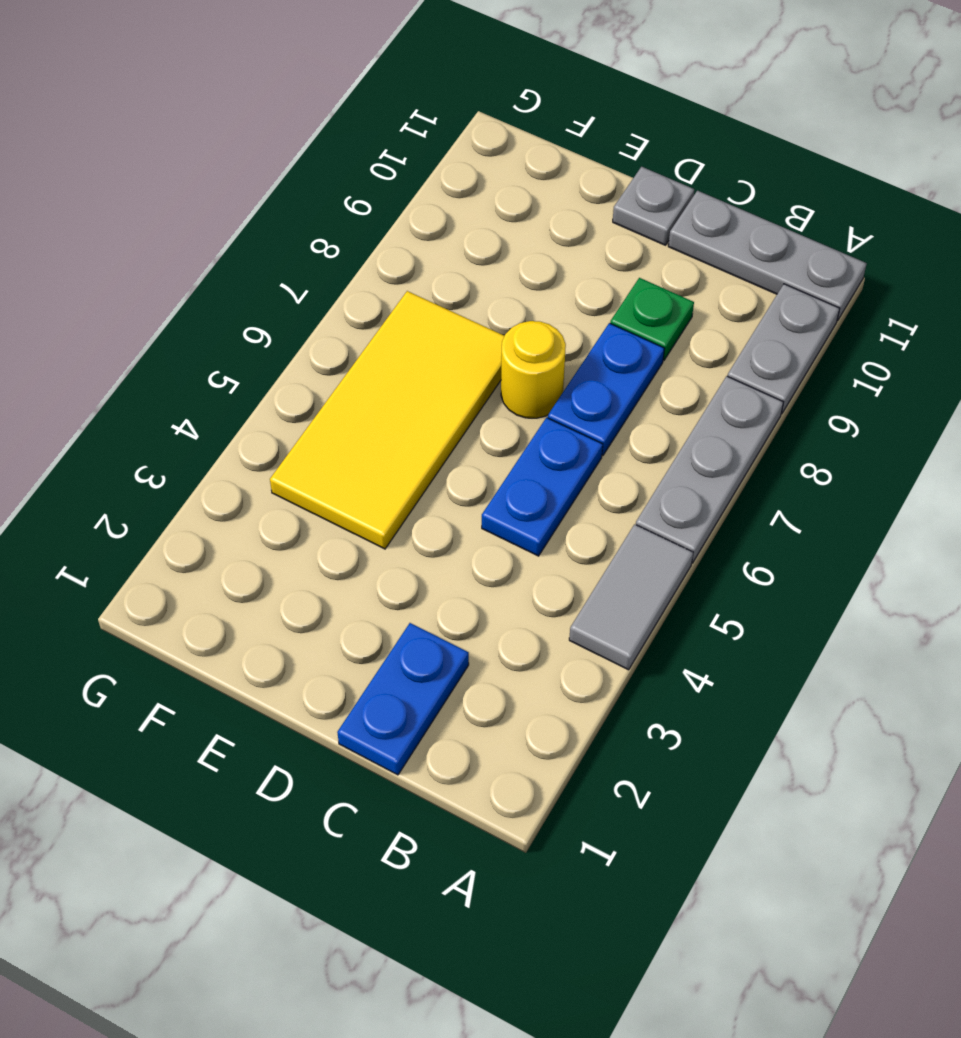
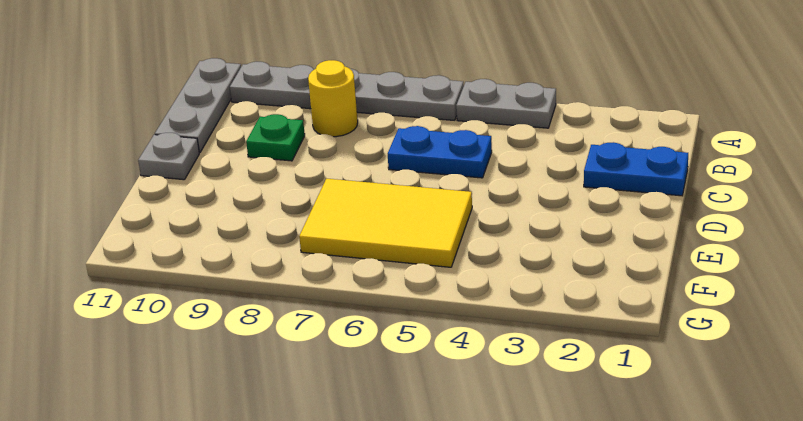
grey tile A4:A5 level 1 -> grey plate A4:A5 level 1
blue plate C7:C8 level 1 -> none
yellow round brick D7 level 1 -> yellow round brick B8 level 1
yellow tile E4:F7 level 1 -> yellow tile E5:F7 level 1

